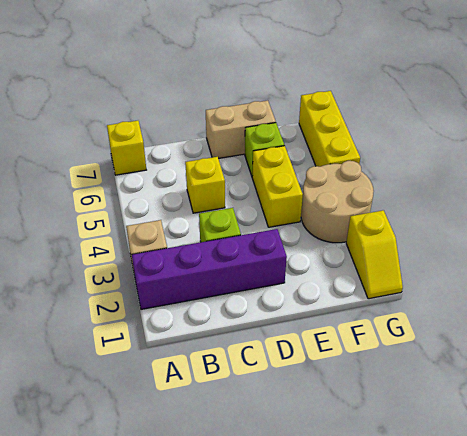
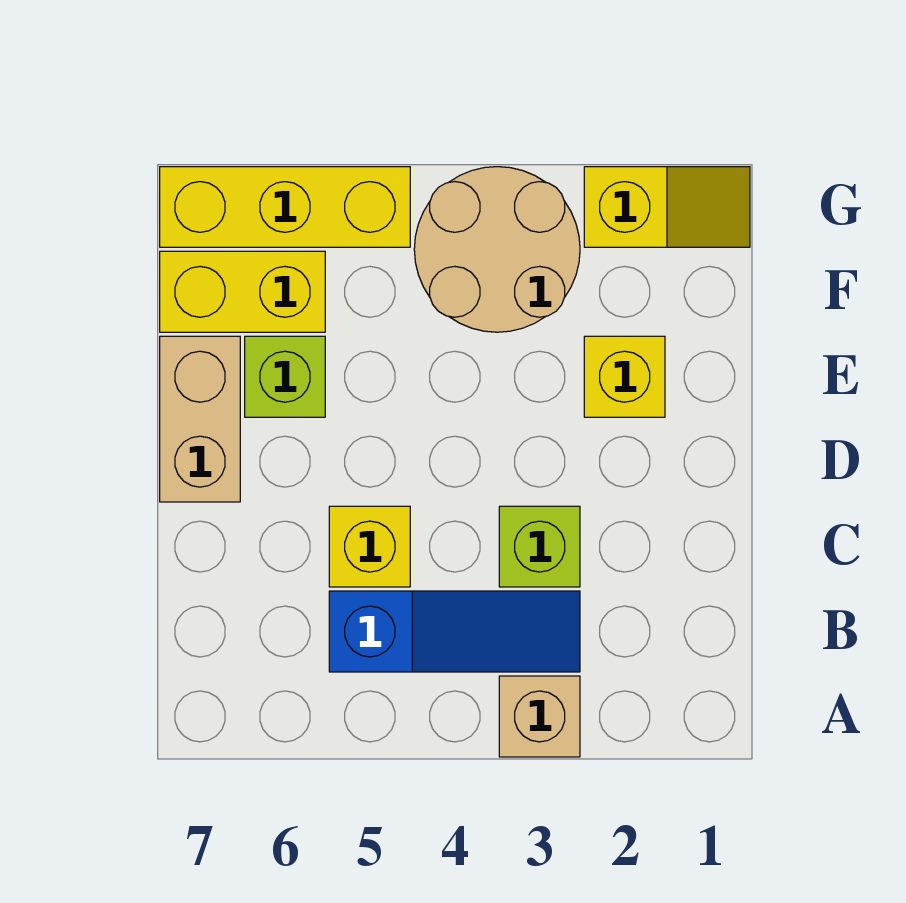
purple brick A2:D2 level 1 -> none
yellow brick A7 level 1 -> yellow brick E2 level 1
none -> blue slope B3:B5 level 1 top 5
yellow brick E4:E5 level 1 -> yellow brick F6:F7 level 1

